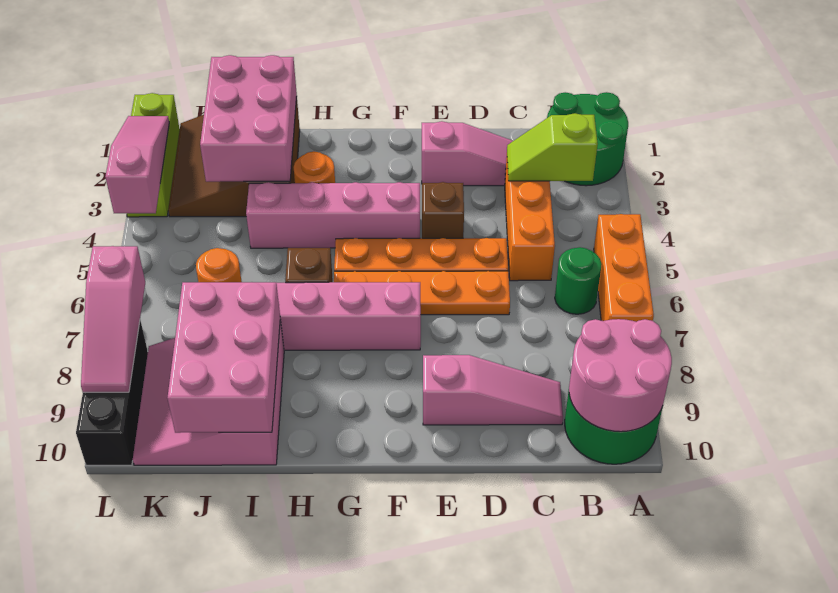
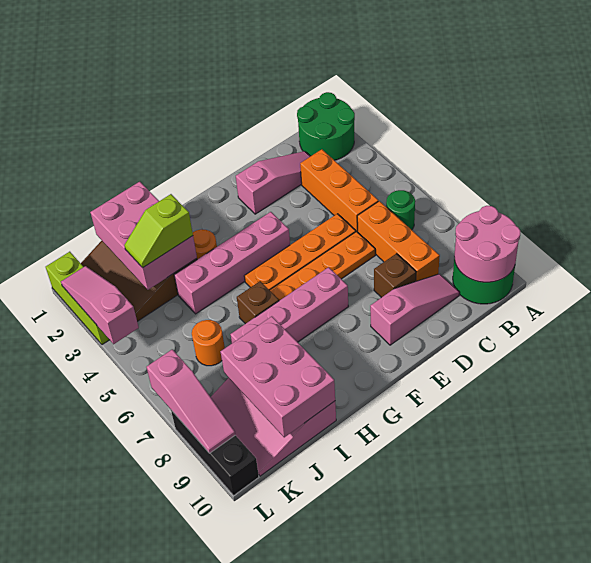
orange brick A5:A7 level 1 -> orange brick C6:C8 level 1
lime slope B3:C3 level 2 top B -> lime slope I3:J3 level 3 top I
brown brick E4 level 1 -> brown brick D8 level 1

